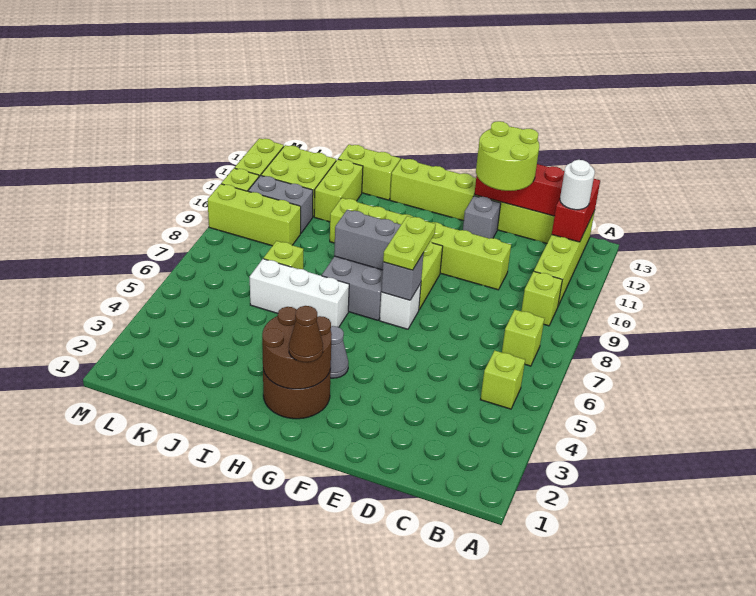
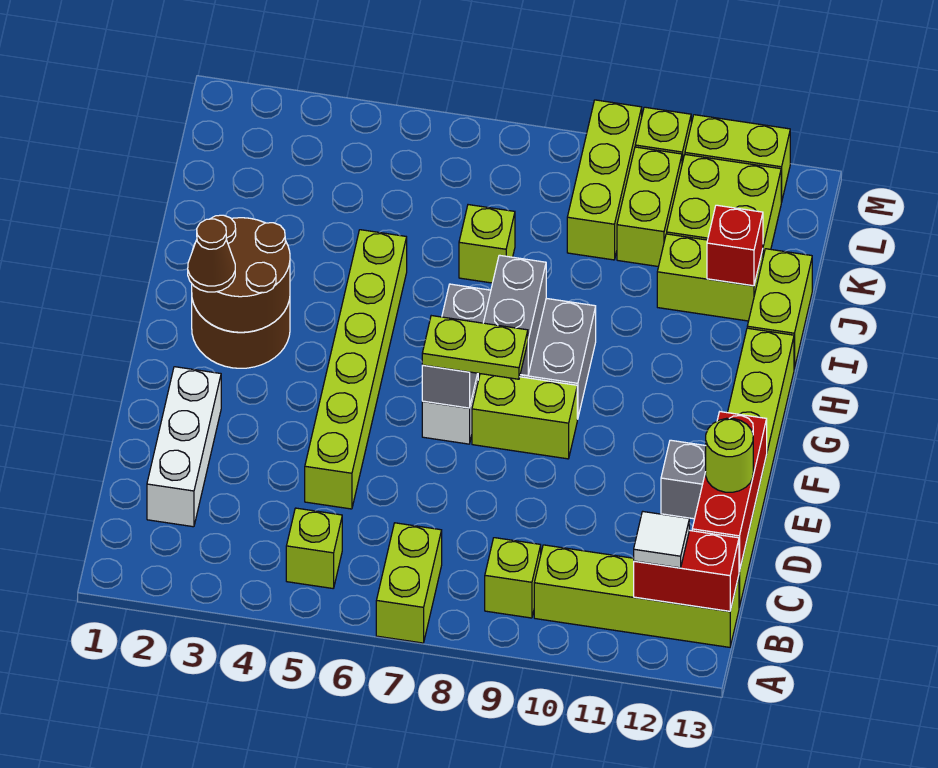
lime brick B7 level 1 -> lime brick A7:B7 level 1
white round brick B12 level 3 -> white tile B12 level 3
lime brick D10:I10 level 1 -> lime brick D5:I5 level 1
lime round brick D12:E13 level 3 -> lime round brick D13 level 3
grey cone G4 level 1 -> none
white brick H6:J6 level 1 -> white brick C2:E2 level 1
none -> red brick J12 level 2
grey brick K10:L10 level 1 -> lime brick K10:L10 level 1

